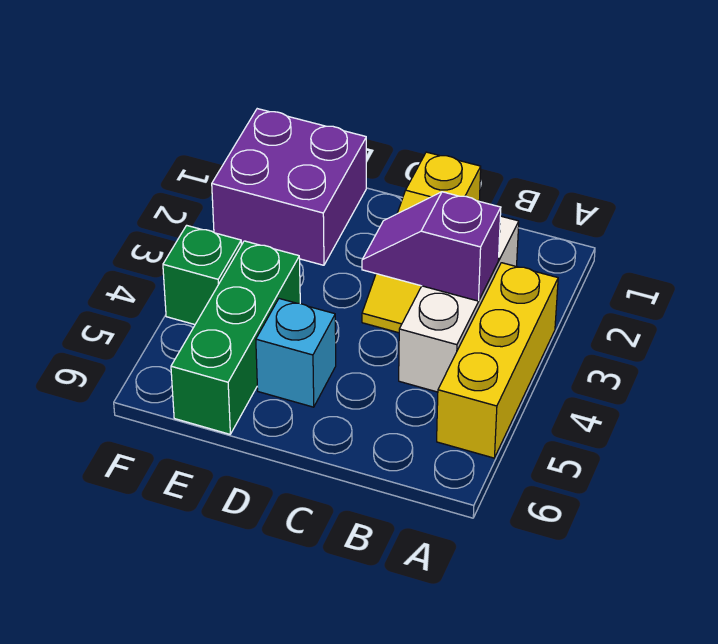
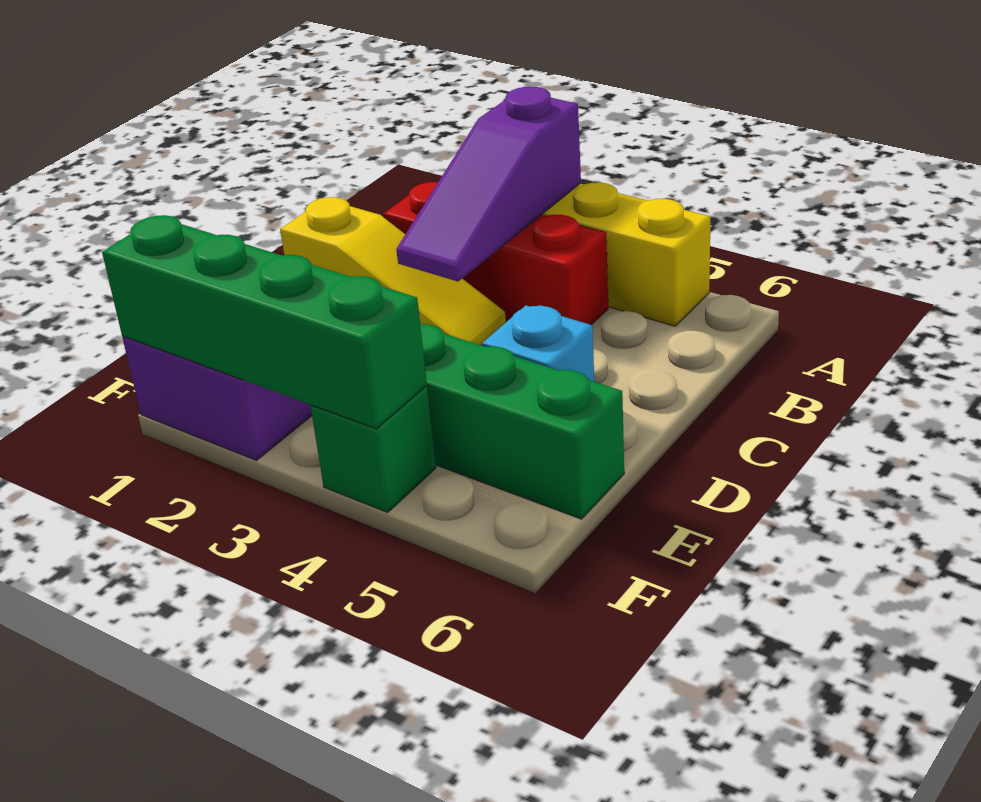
white brick B2:B4 level 1 -> red brick B2:B4 level 1
purple slope B3:C3 level 2 top B -> purple slope A3:C3 level 2 top A
none -> green brick F1:F4 level 2

